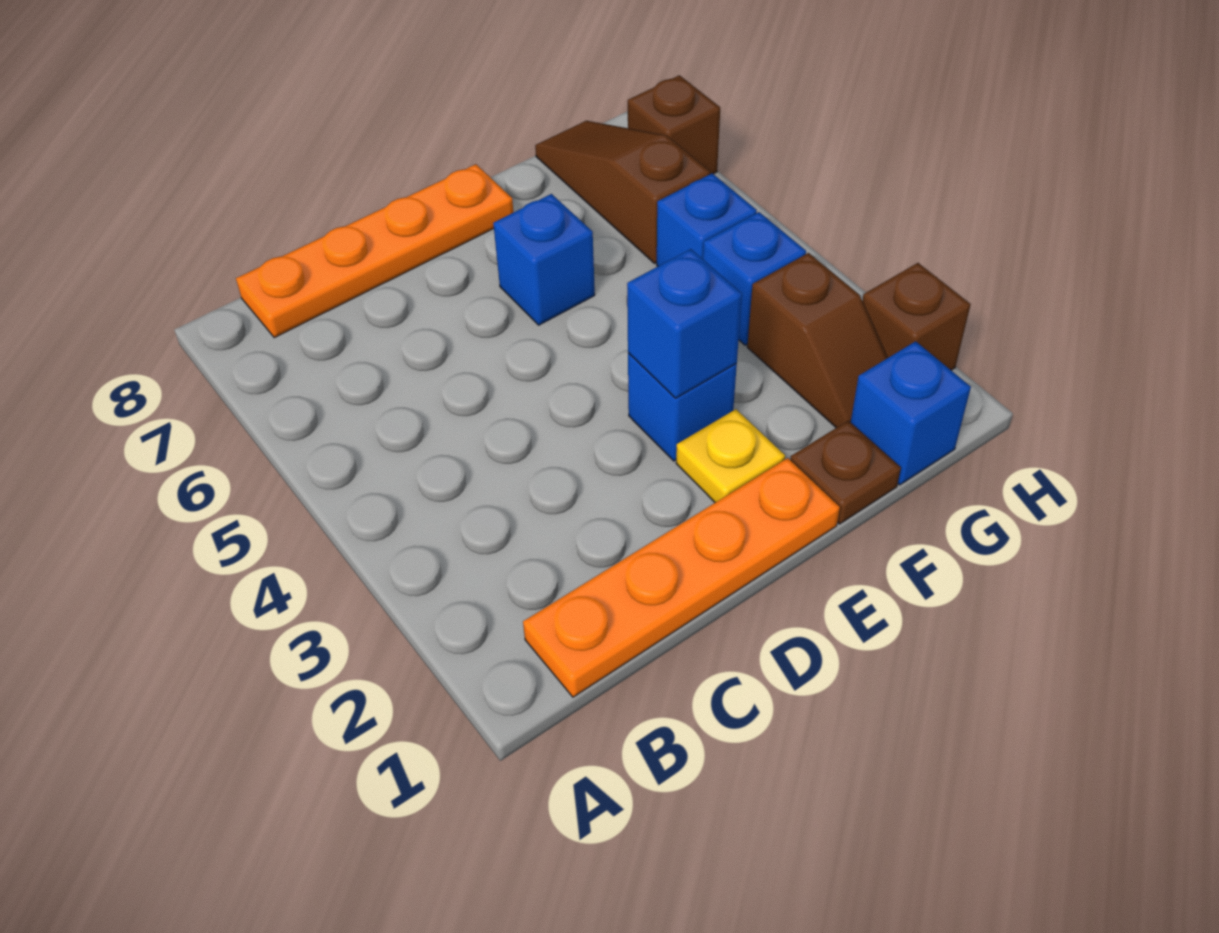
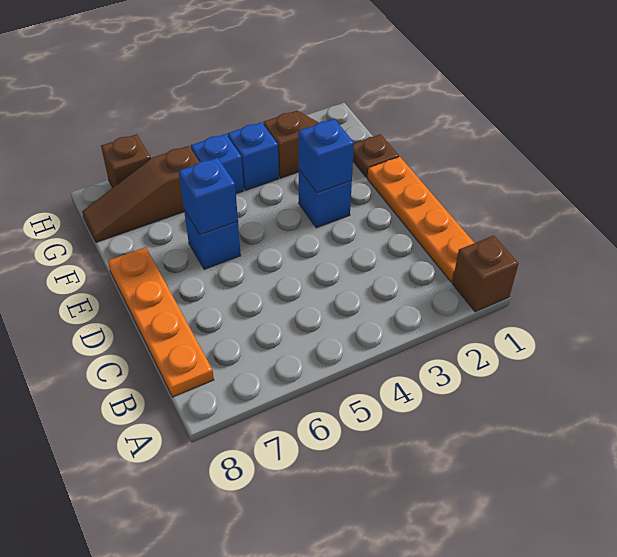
yellow plate E2 level 1 -> none
blue brick G1 level 1 -> blue brick E6 level 2
brown brick H2 level 1 -> brown brick A1 level 1

